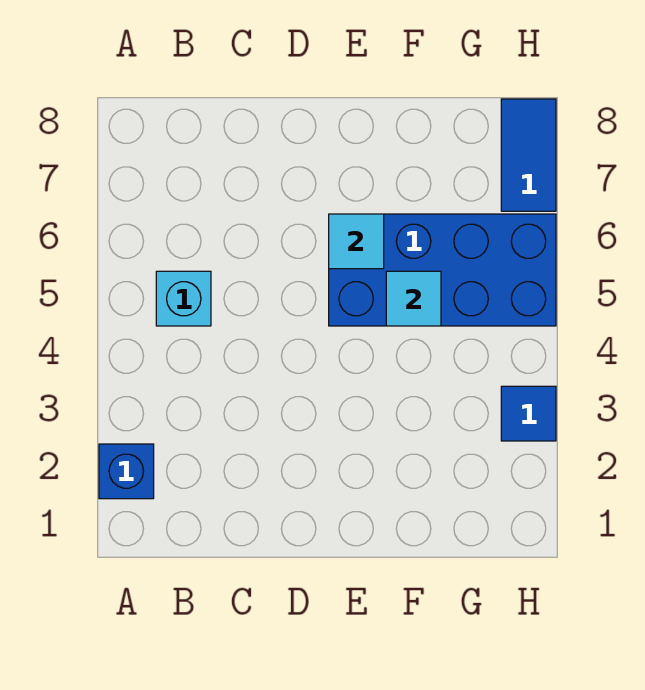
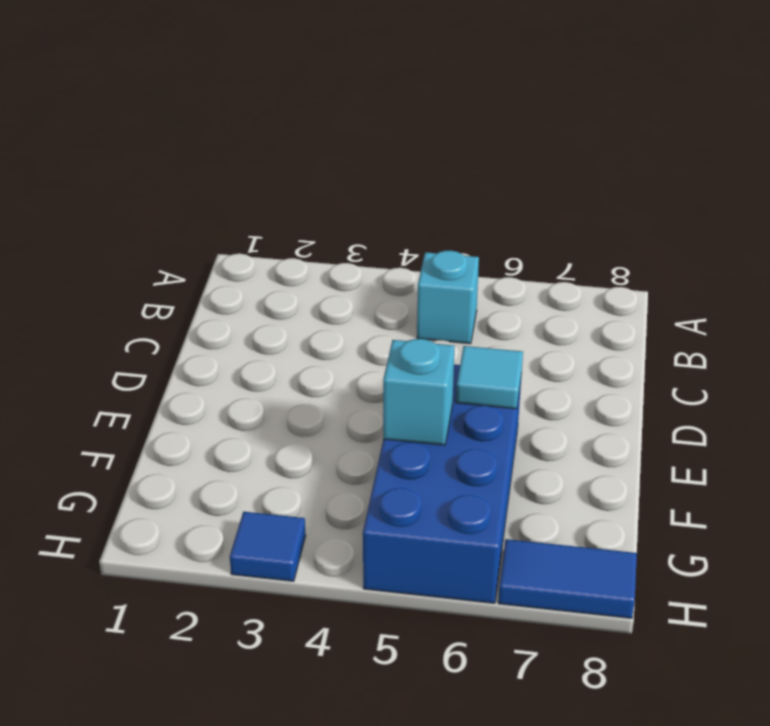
blue brick A2 level 1 -> none
cyan tile F5 level 2 -> cyan brick F5 level 2

